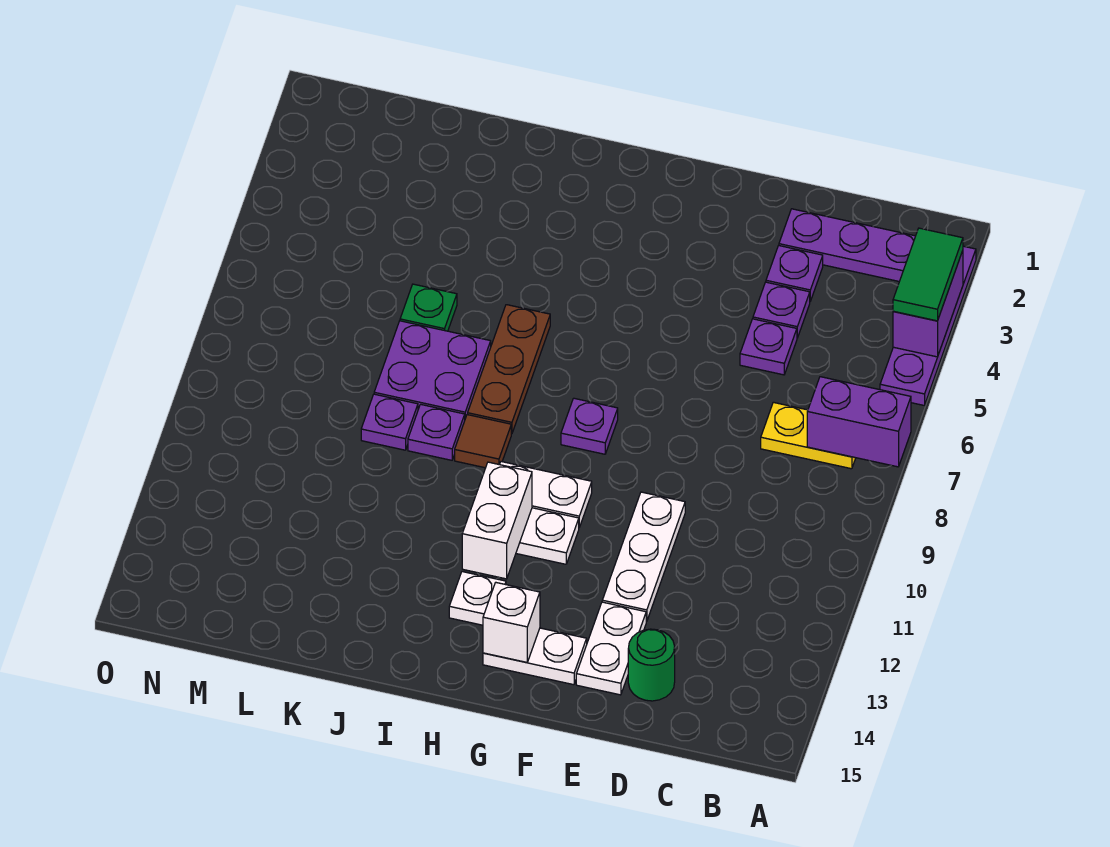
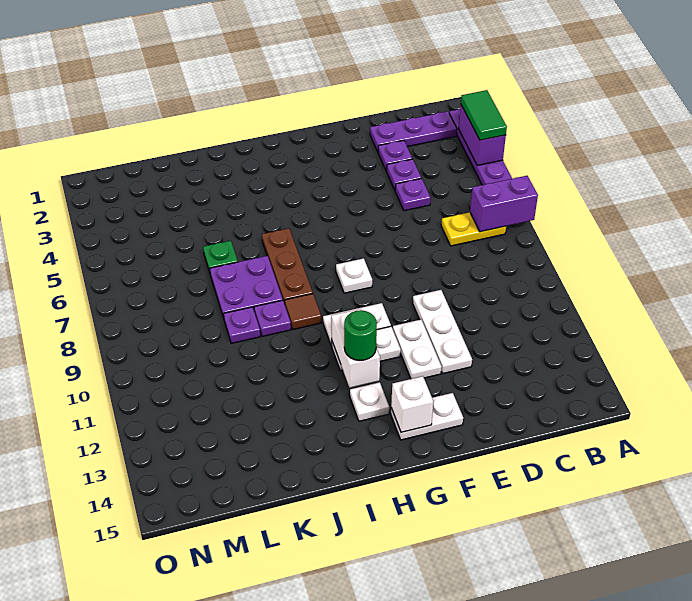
green round brick D14 level 1 -> green round brick H12 level 3
white plate E13:E14 level 1 -> white plate F11:F12 level 1
purple plate G8 level 1 -> white plate G8 level 1

